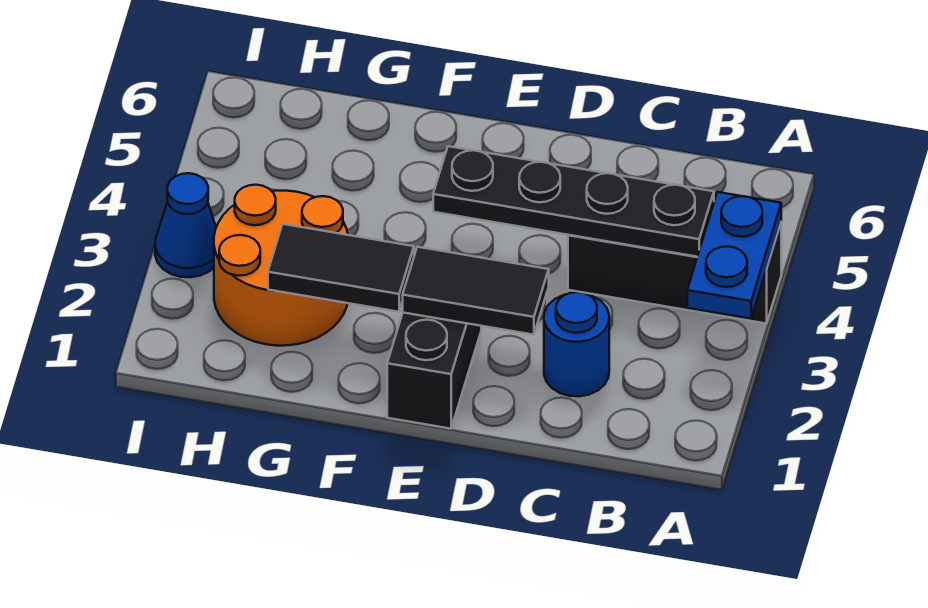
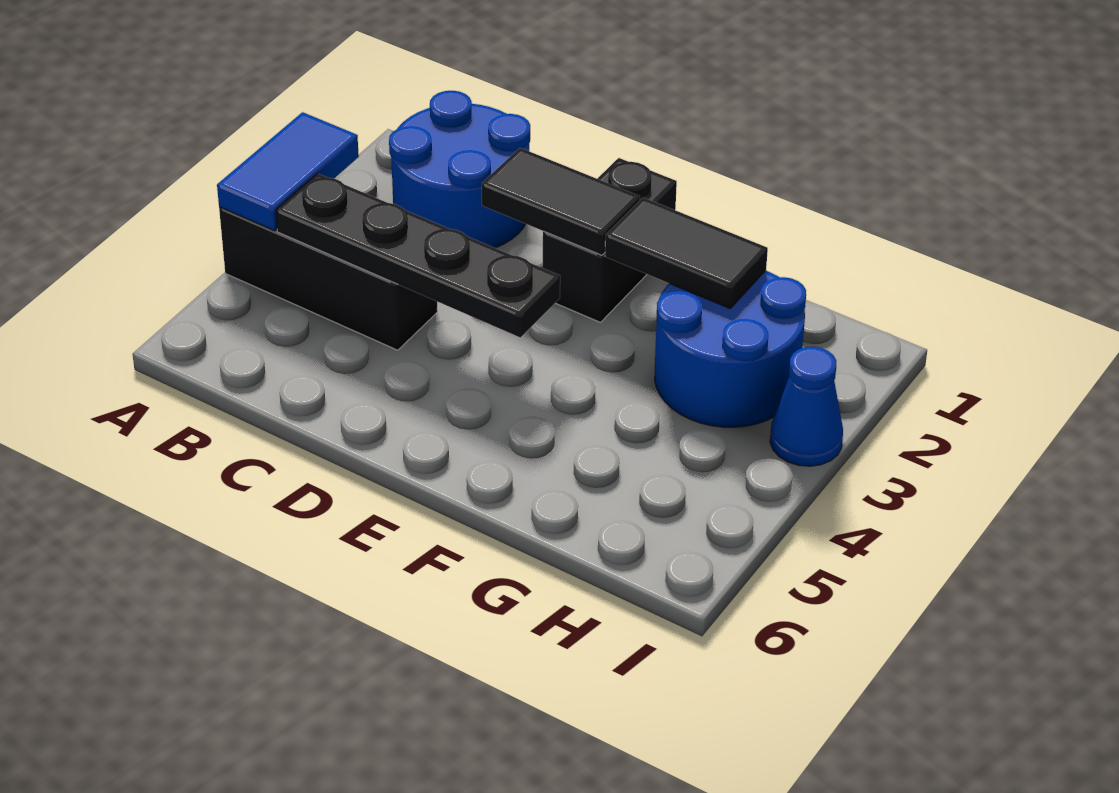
blue plate A3:A4 level 2 -> blue tile A3:A4 level 2
blue round brick C2 level 1 -> blue round brick B1:C2 level 1
orange round brick G2:H3 level 1 -> blue round brick G2:H3 level 1

